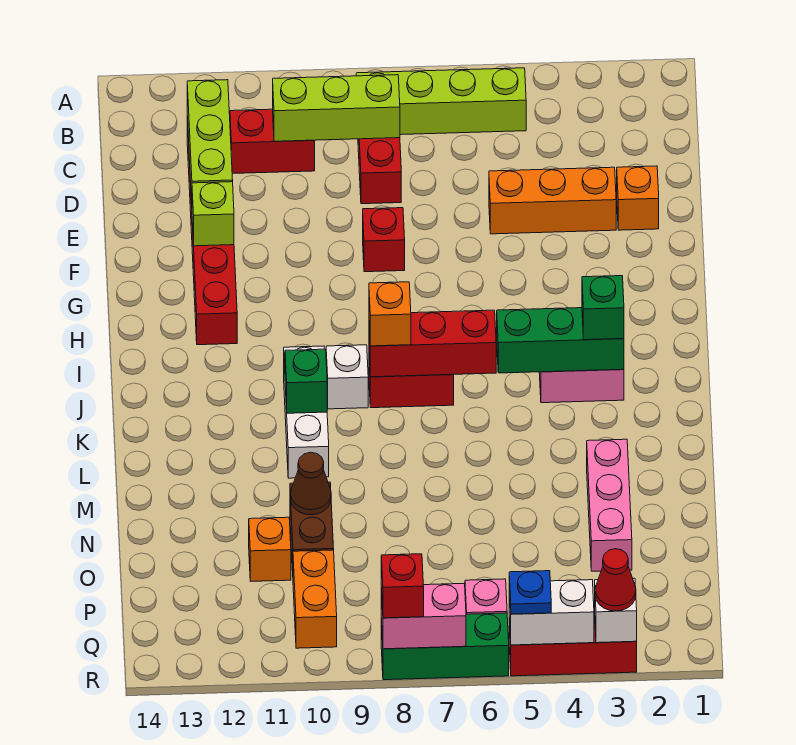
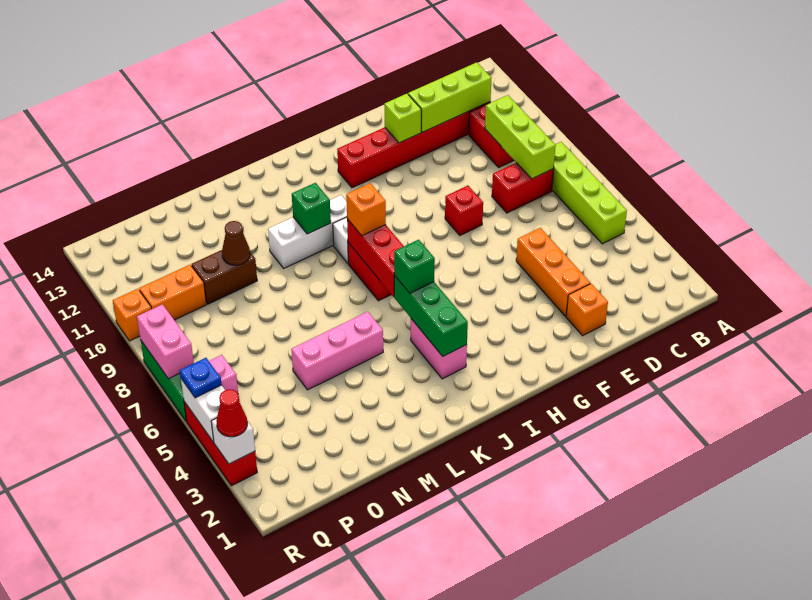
green brick J3 level 3 -> green brick J5 level 3
pink brick M3:O3 level 1 -> pink brick L5:N5 level 1
orange brick O11 level 1 -> orange brick R10 level 1
red brick R8 level 3 -> none

